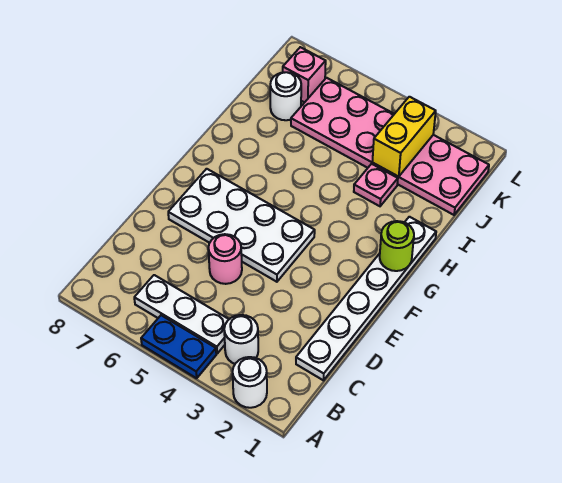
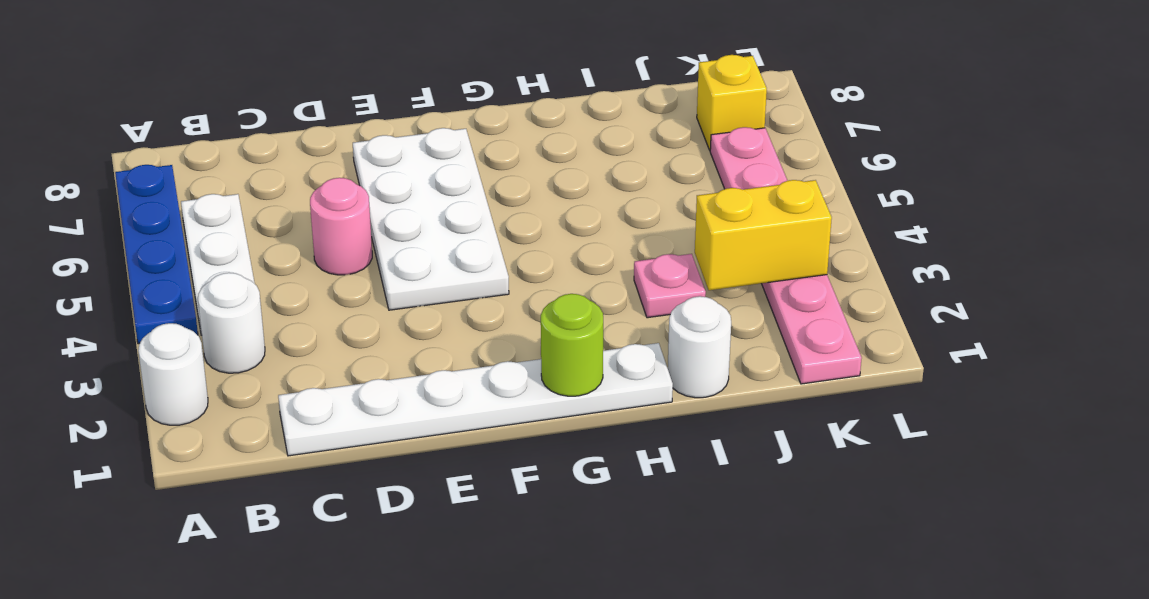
blue plate A4:A5 level 1 -> blue plate A4:A7 level 1
pink plate J1:K6 level 1 -> pink plate K1:K6 level 1
white round brick J7 level 1 -> white round brick I1 level 1
pink brick K7 level 1 -> yellow brick K7 level 1

